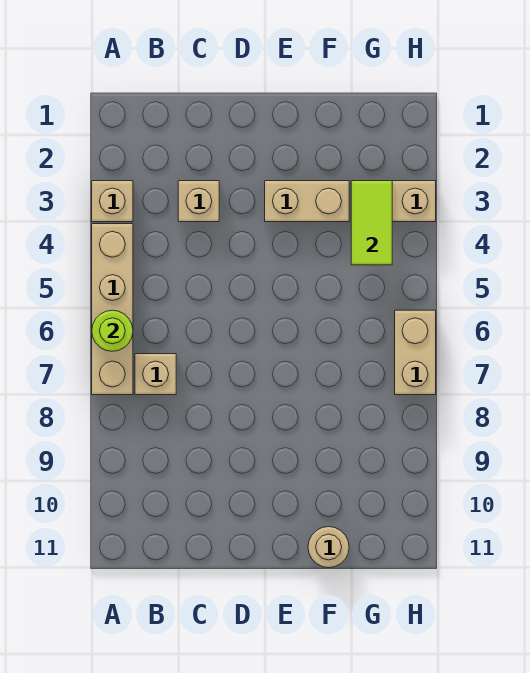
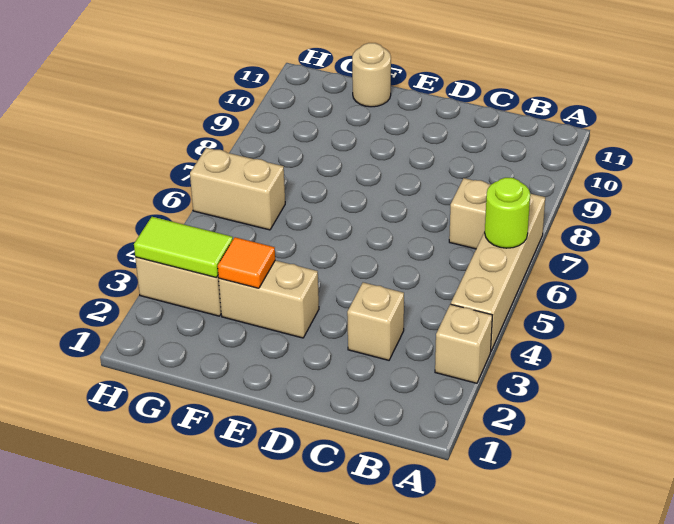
none -> orange tile F3 level 2
lime tile G3:G4 level 2 -> lime tile G3:H3 level 2
tan brick H6:H7 level 1 -> tan brick G6:H6 level 1

